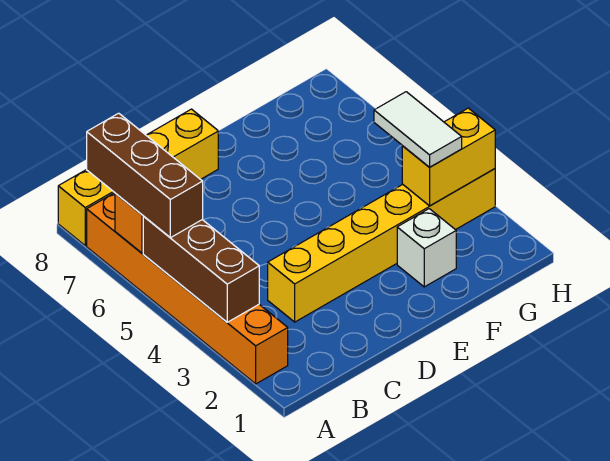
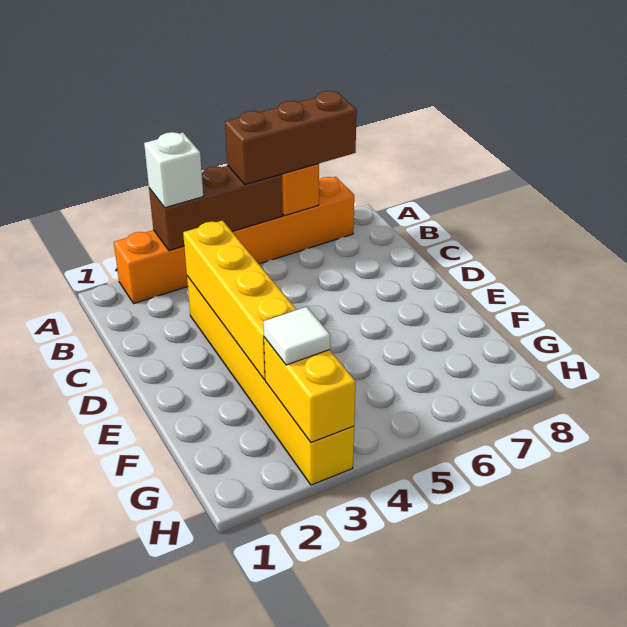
yellow brick A8:D8 level 1 -> yellow brick C3:F3 level 2
white brick F2 level 1 -> white brick A3 level 3
white tile G3:G4 level 3 -> white tile G3 level 3

